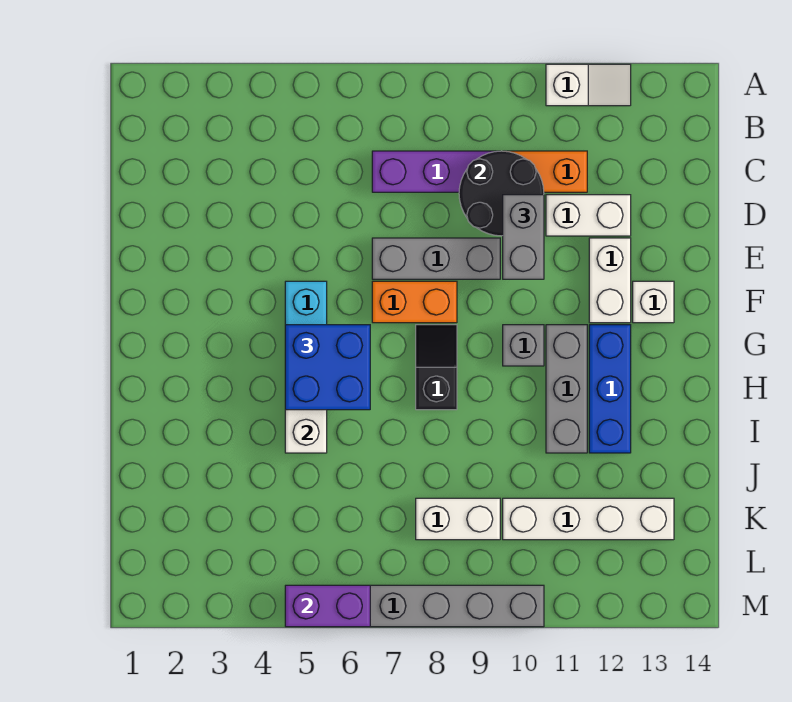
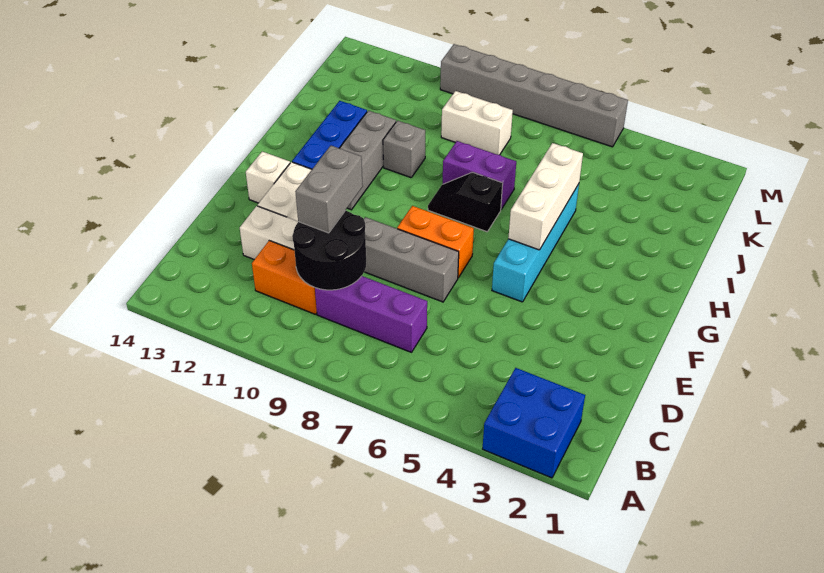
white slope A11:A12 level 1 top 11 -> none
blue brick G5:H6 level 3 -> blue brick A2:B3 level 1
black slope G8:H8 level 1 top H -> black slope H7:H8 level 1 top 7
grey brick G10 level 1 -> grey brick I10 level 1
white brick K10:K13 level 1 -> none
purple brick M5:M6 level 2 -> purple brick I7:I8 level 1

